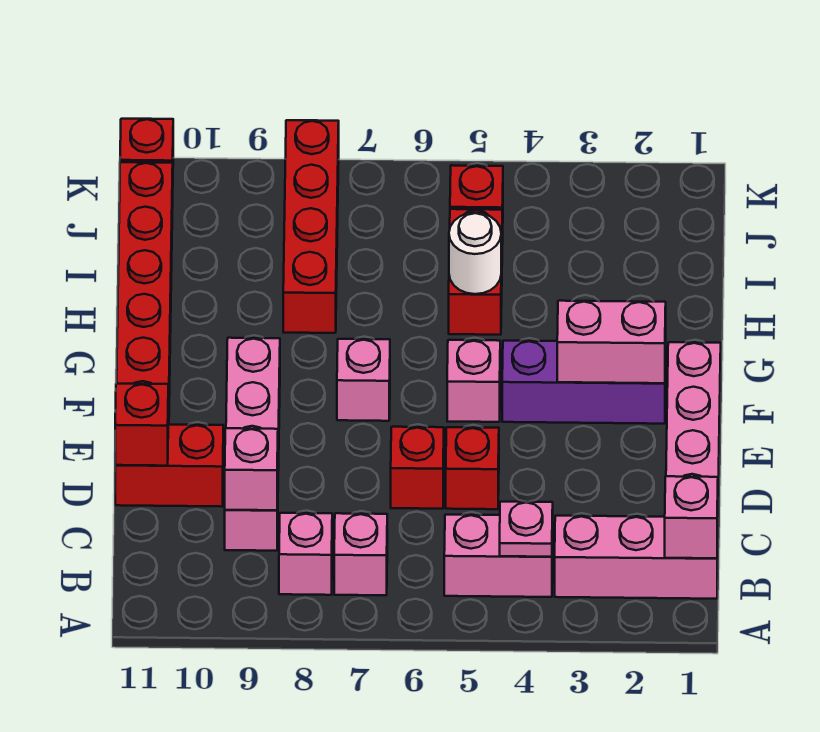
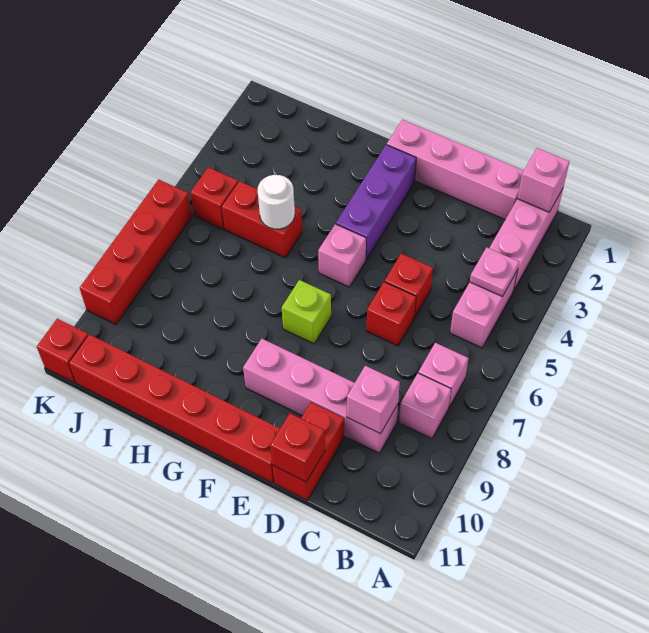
pink brick F2:F3 level 2 -> none
pink brick F7 level 1 -> lime brick F7 level 1
red brick H8:K8 level 1 -> red brick K6:K9 level 1

